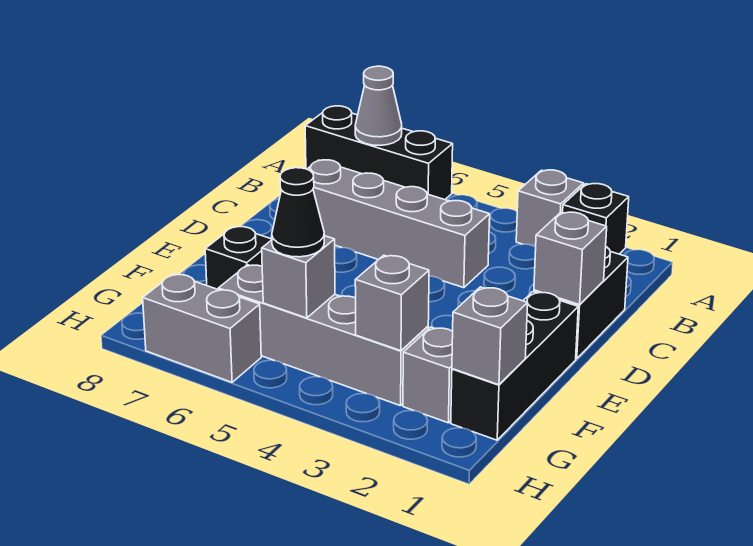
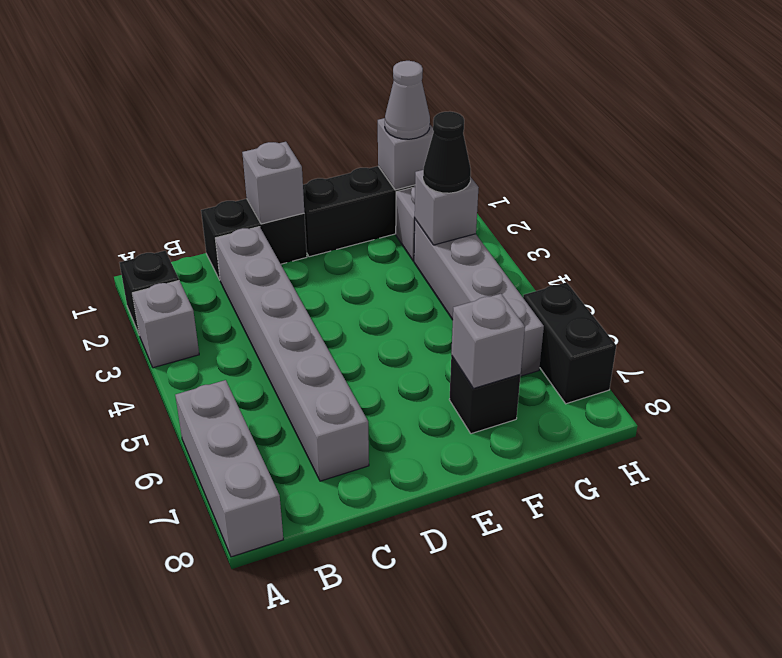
black brick A6:A8 level 1 -> grey brick A6:A8 level 1
grey cone A7 level 2 -> grey cone G1 level 3
grey brick C4:C7 level 1 -> grey brick C2:C7 level 1
grey brick G5 level 2 -> grey brick F7 level 2
black cone G5 level 3 -> black cone G3 level 3
grey brick H6:H7 level 1 -> black brick H6:H7 level 1

